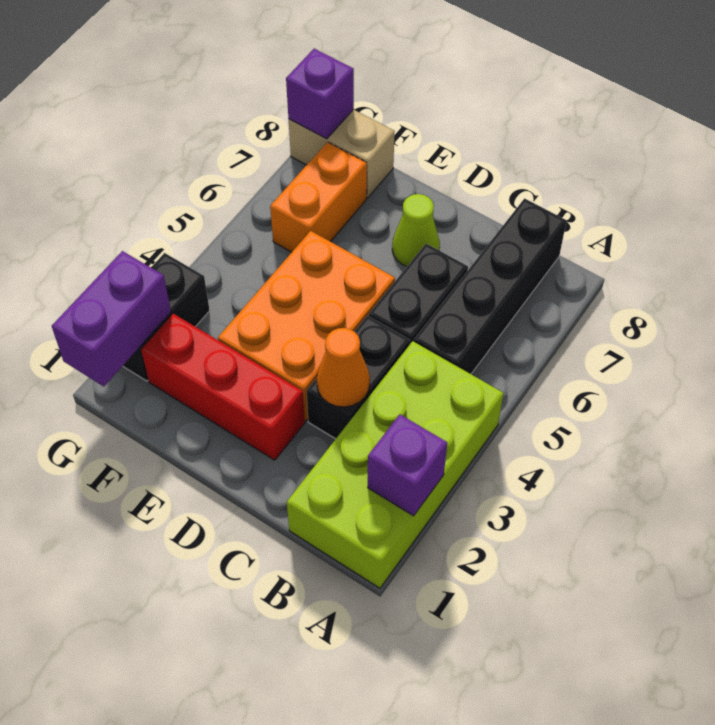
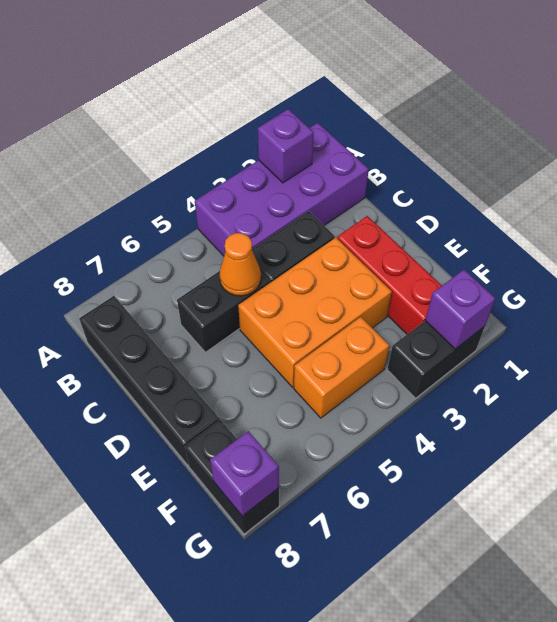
lime brick A1:B4 level 1 -> purple brick A1:B4 level 1
black brick B5:B8 level 1 -> black brick B8:E8 level 1
orange cone C3 level 2 -> orange cone C5 level 2
lime cone D7 level 1 -> none
orange brick F6:F7 level 1 -> orange brick F4:F5 level 1
tan brick F8:G8 level 1 -> black brick F8:G8 level 1
purple brick G1:G2 level 2 -> purple brick G2 level 2

